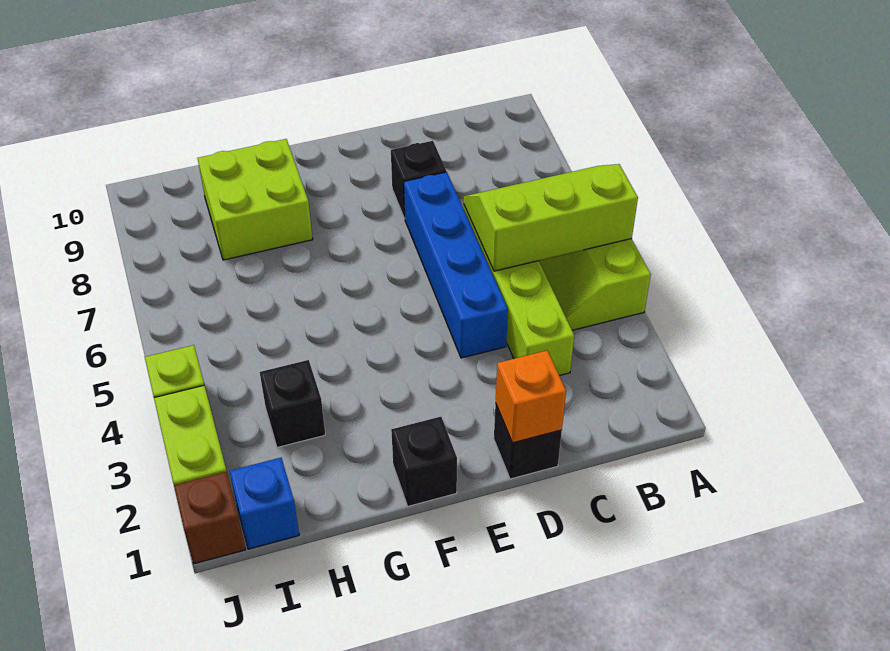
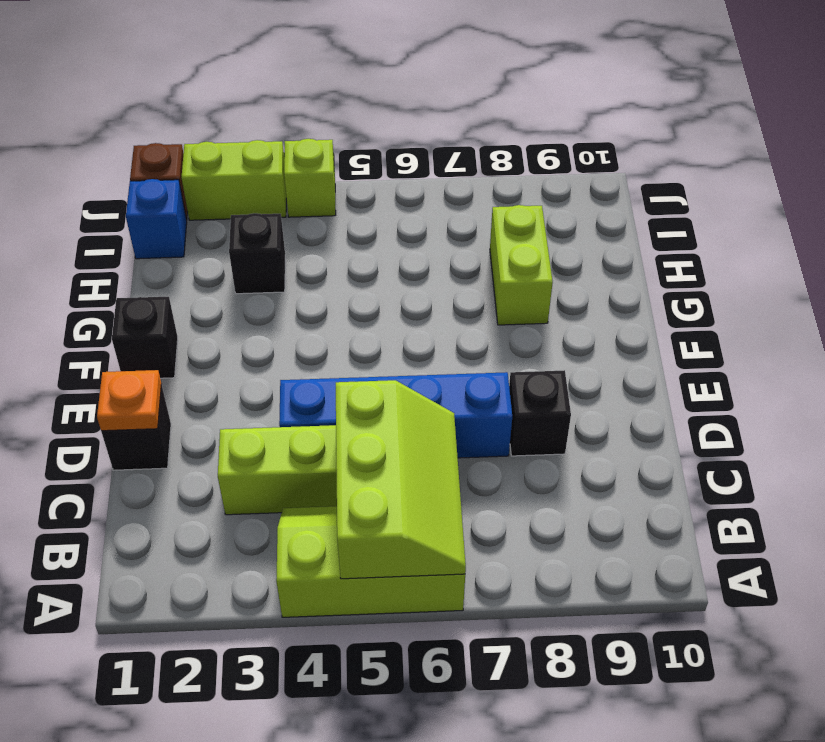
orange brick D1 level 2 -> orange plate D1 level 2
lime brick G8:H9 level 1 -> lime brick G8:H8 level 1

